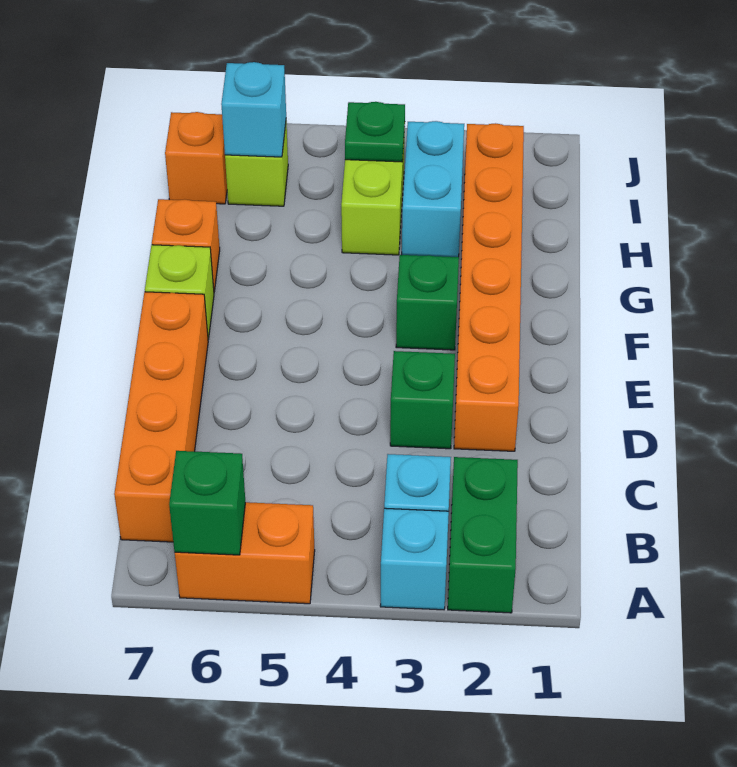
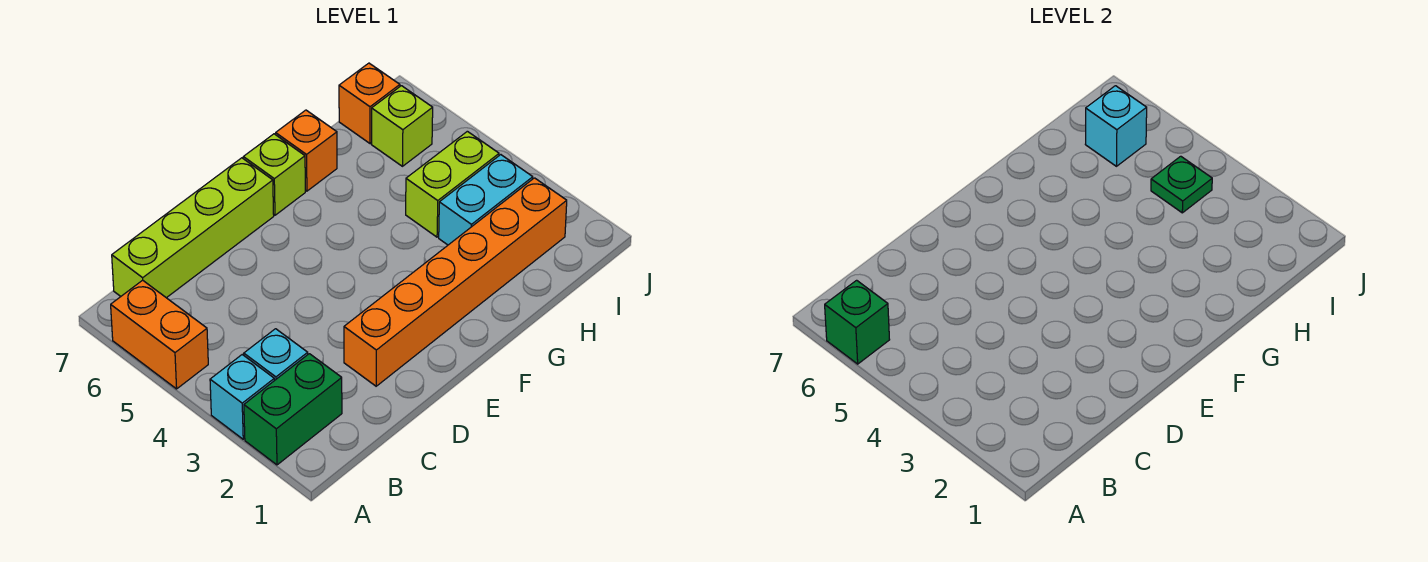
orange brick B7:E7 level 1 -> lime brick B7:E7 level 1
green brick D3 level 1 -> none
green brick F3 level 1 -> none

